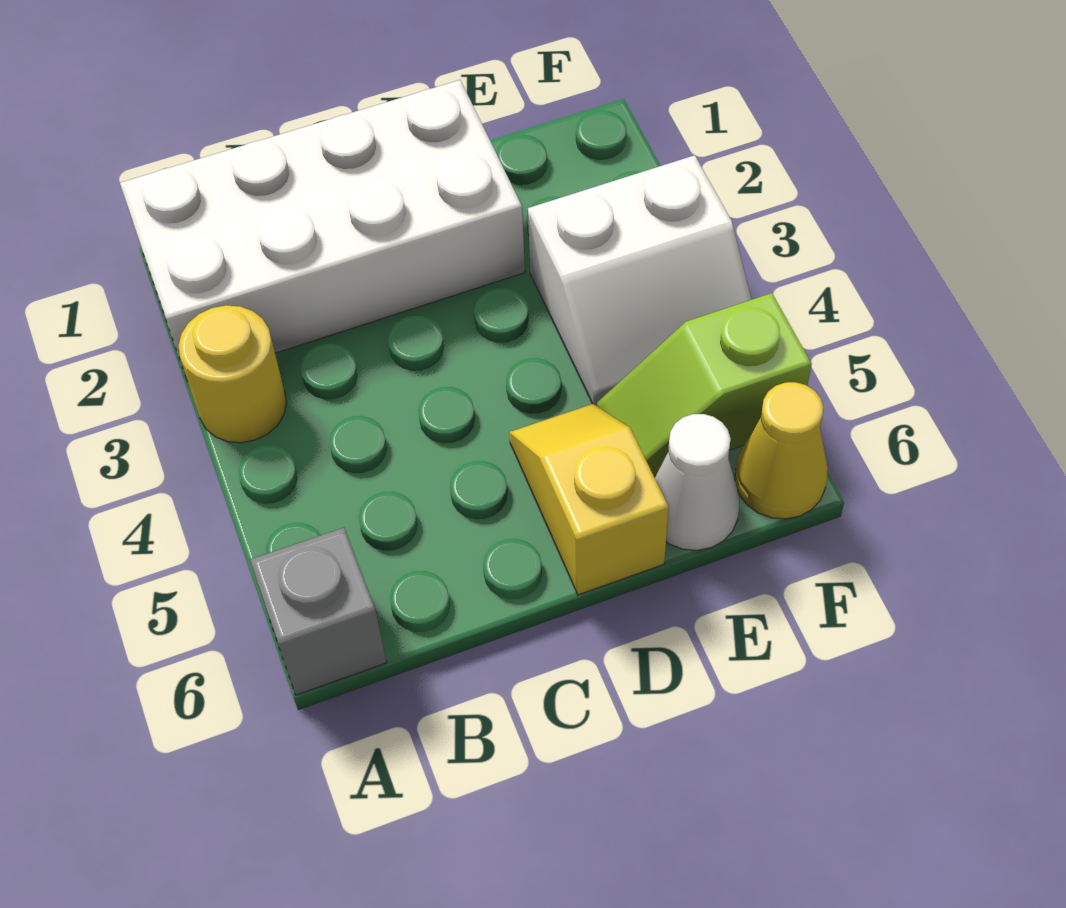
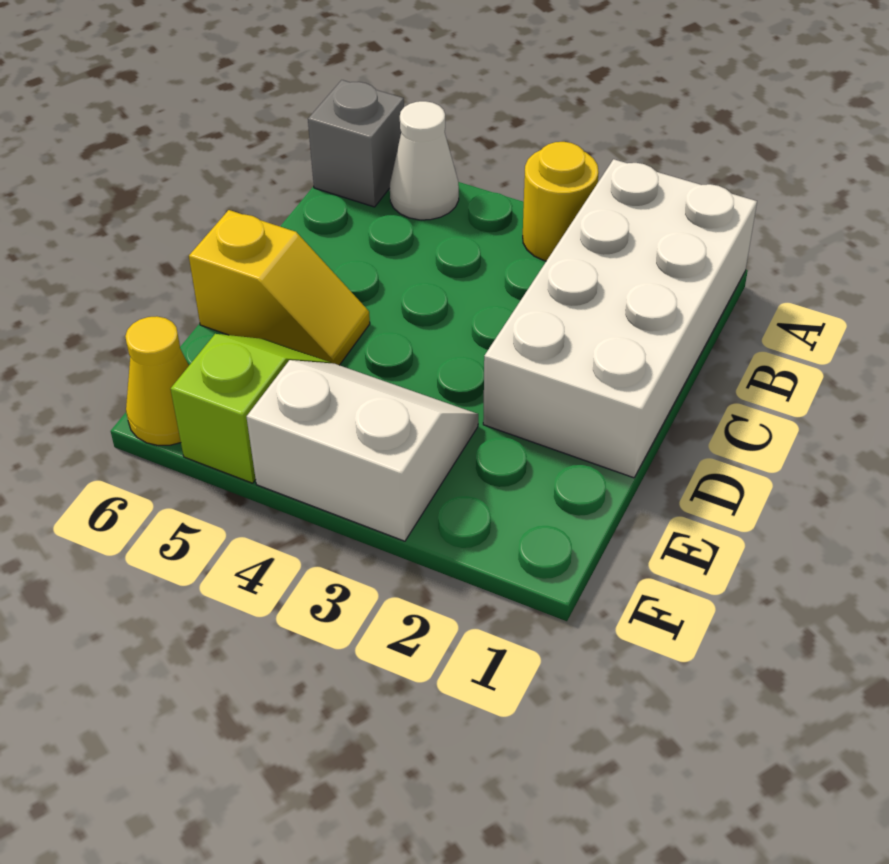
white slope E3:F4 level 1 top 3 -> white slope E3:F4 level 1 top F
white cone E6 level 1 -> white cone A5 level 1

